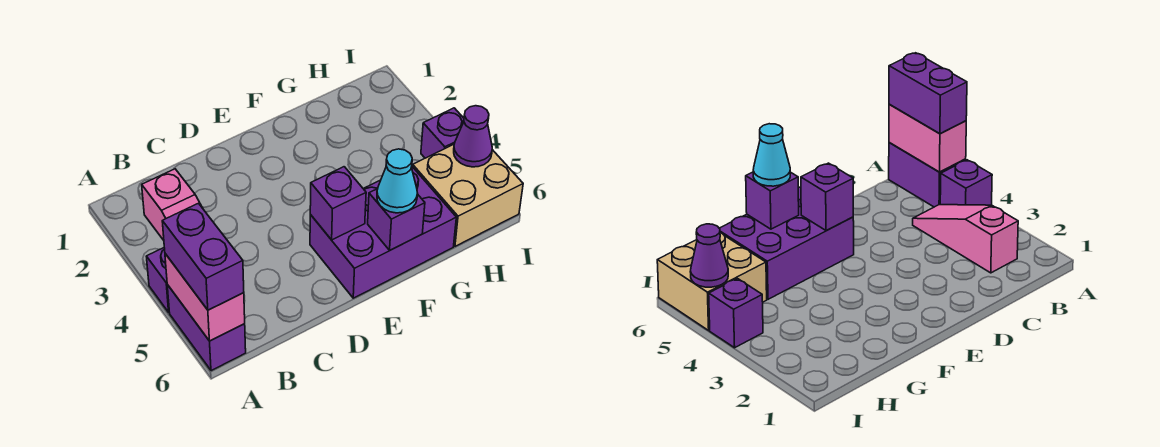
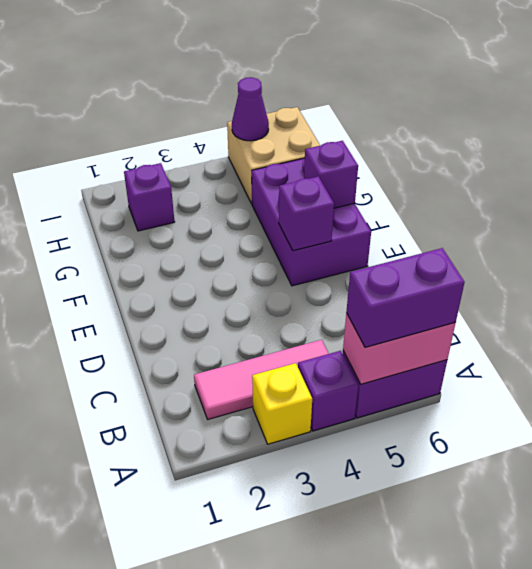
none -> yellow brick A3 level 1
pink slope B2:B4 level 1 top 2 -> pink tile B2:B4 level 1
cyan cone F6 level 3 -> none
purple brick I4 level 1 -> purple brick H2 level 1

